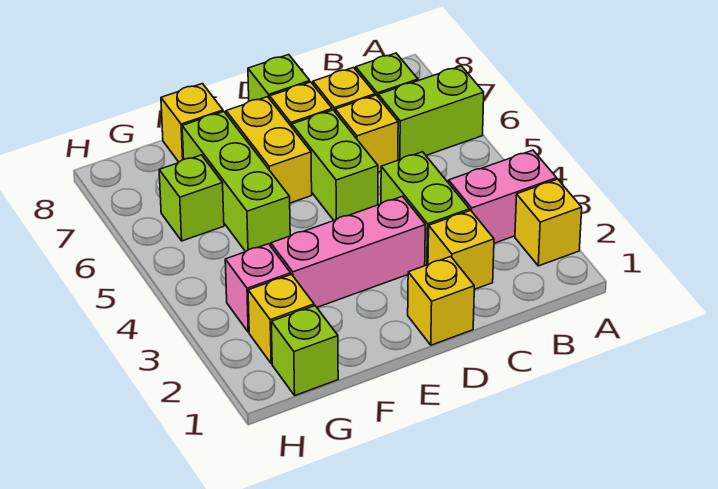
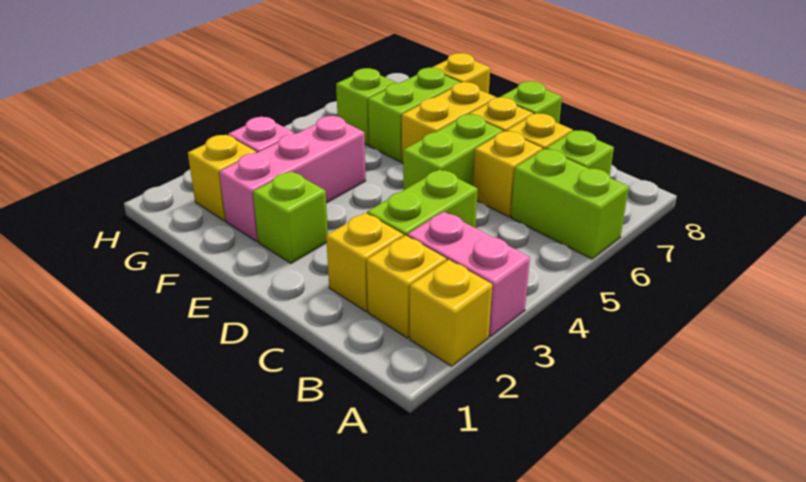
yellow brick D1 level 1 -> yellow brick B2 level 1
pink brick D3:F3 level 1 -> pink brick F2:F4 level 1
lime brick F5:F7 level 1 -> lime brick F6:F7 level 1
lime brick G1 level 1 -> lime brick E2 level 1

